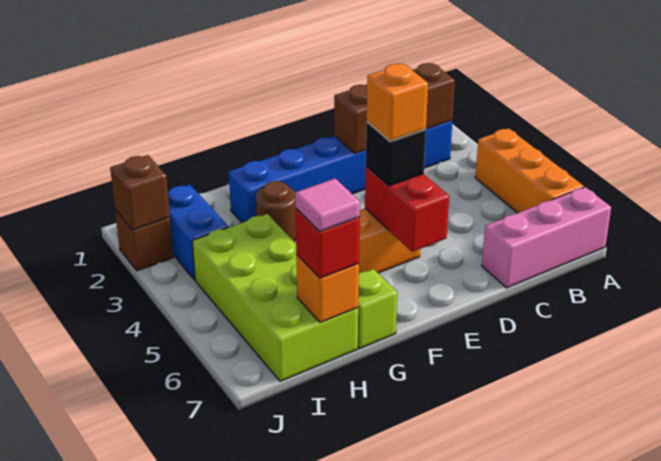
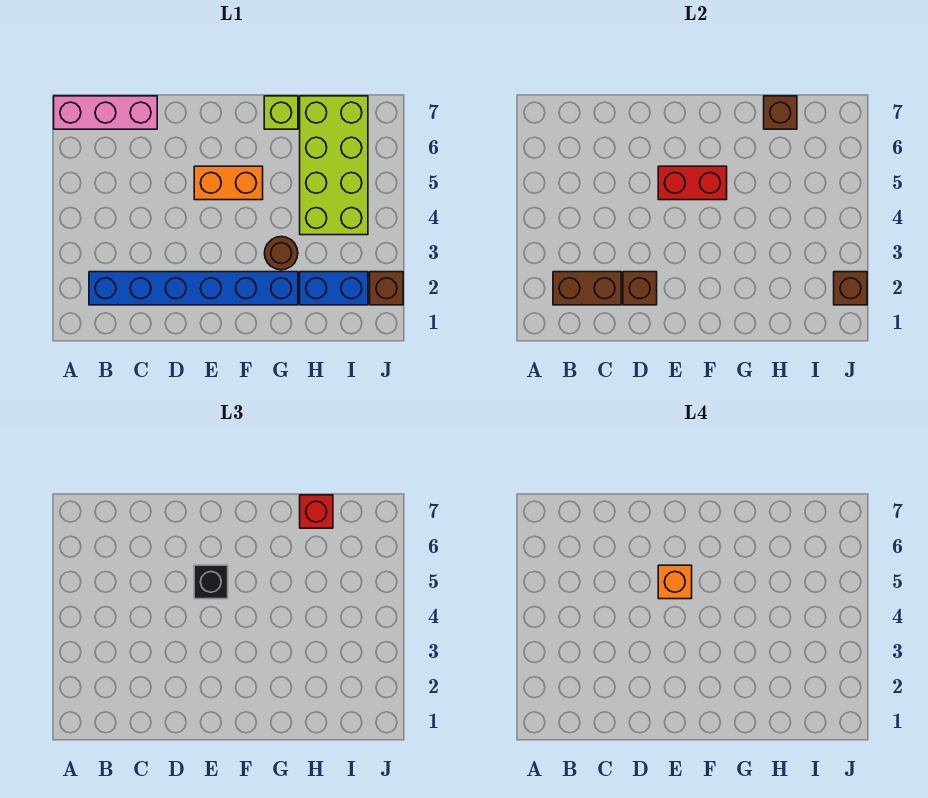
orange brick A4:A6 level 1 -> none
red brick E5:E6 level 2 -> red brick E5:F5 level 2
orange brick H7 level 2 -> brown brick H7 level 2
pink tile H7 level 4 -> none
blue brick I2:I3 level 1 -> blue brick H2:I2 level 1

